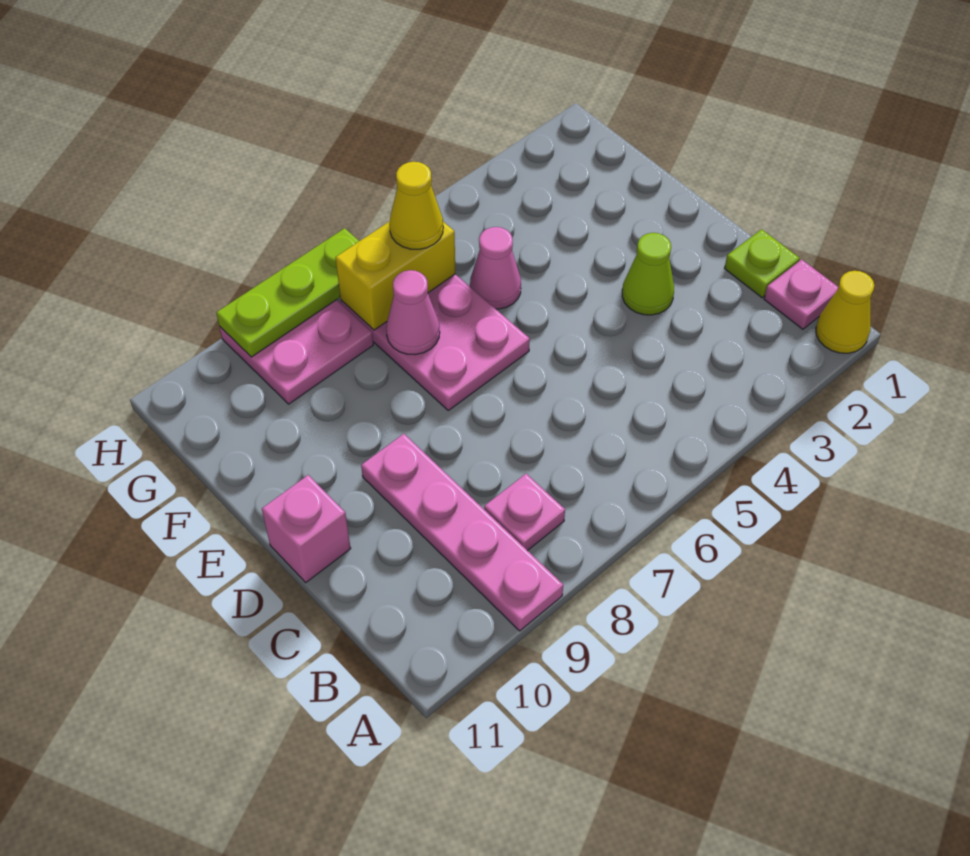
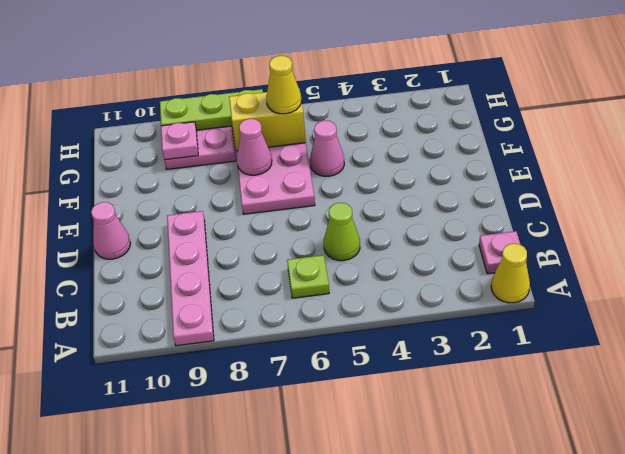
pink plate B8 level 1 -> pink plate G9 level 2
lime plate C1 level 1 -> lime plate B6 level 1
lime cone D3 level 1 -> lime cone C5 level 1
pink brick D11 level 1 -> pink cone D11 level 1

